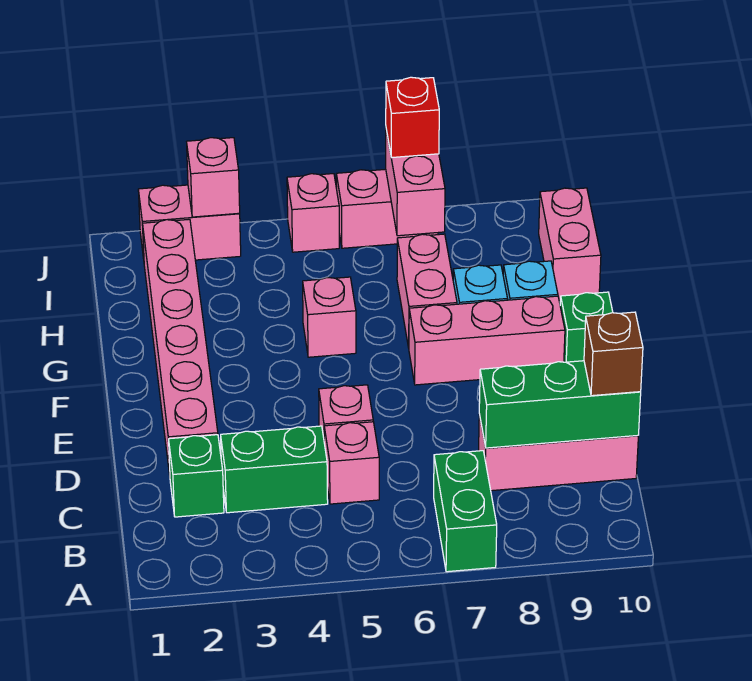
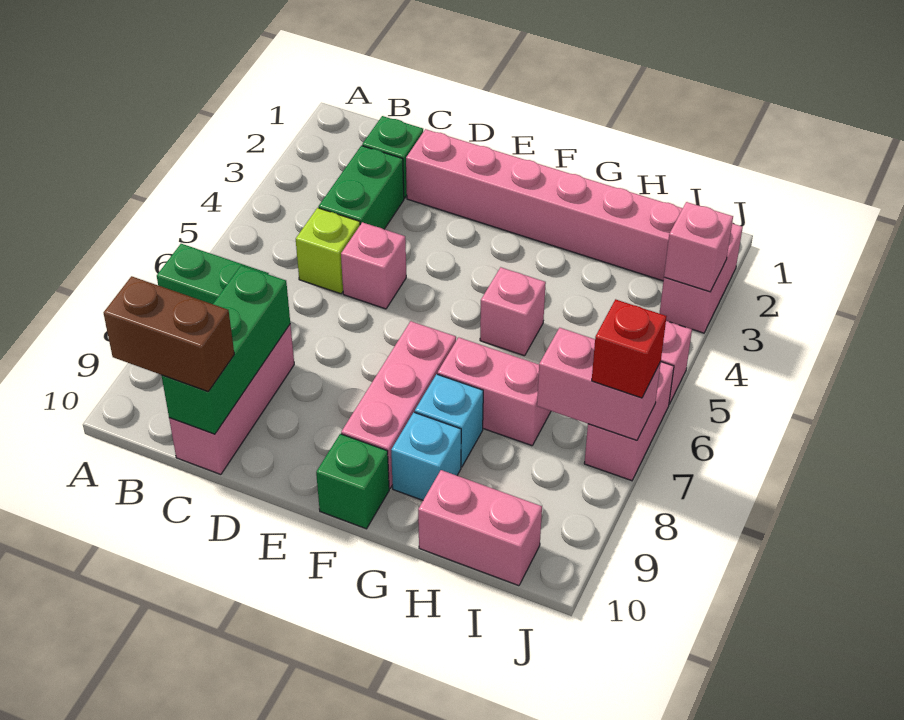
pink brick C5 level 1 -> lime brick C5 level 1
brown brick C10 level 3 -> brown brick B10:C10 level 3

